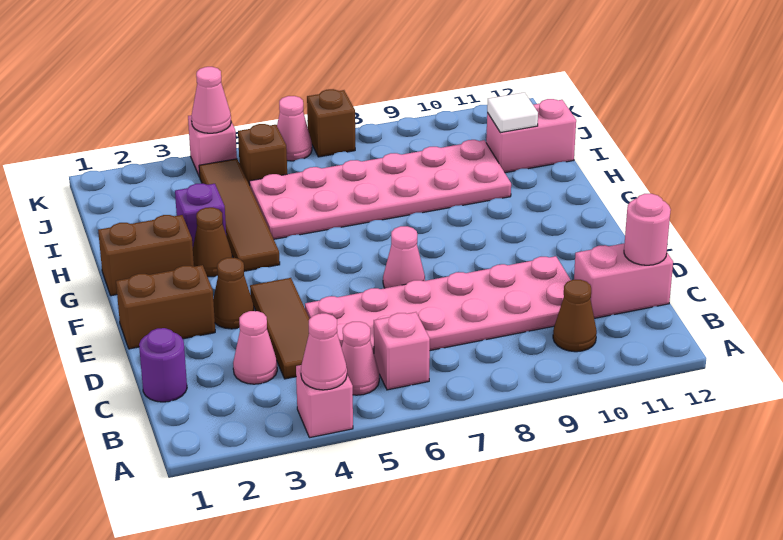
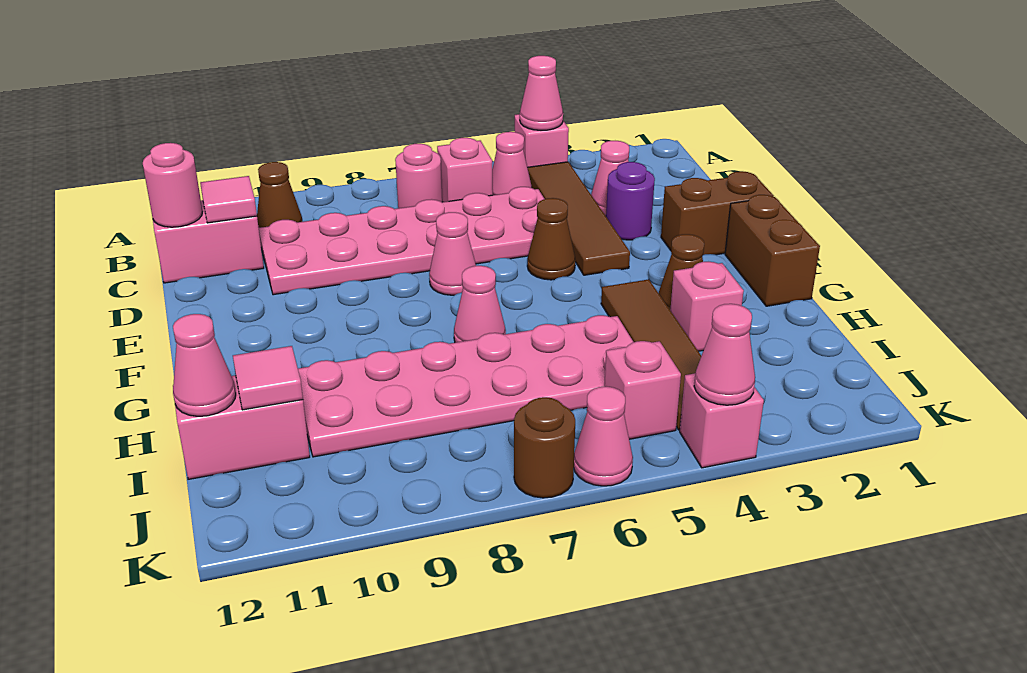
none -> pink round brick B7 level 1
purple round brick C1 level 1 -> purple round brick D3 level 1
brown tile C4:E4 level 1 -> brown tile B4:E4 level 1
none -> pink tile C11 level 2
brown cone E3 level 1 -> brown cone E5 level 1
brown brick G1:G2 level 1 -> brown brick F1:G1 level 1
none -> pink cone G7 level 1
purple brick H3 level 1 -> pink brick H3 level 1
white tile I11 level 2 -> pink tile I11 level 2
none -> pink cone I12 level 2
brown brick J5 level 1 -> pink brick J5 level 1
brown brick K7 level 1 -> brown round brick K7 level 1

